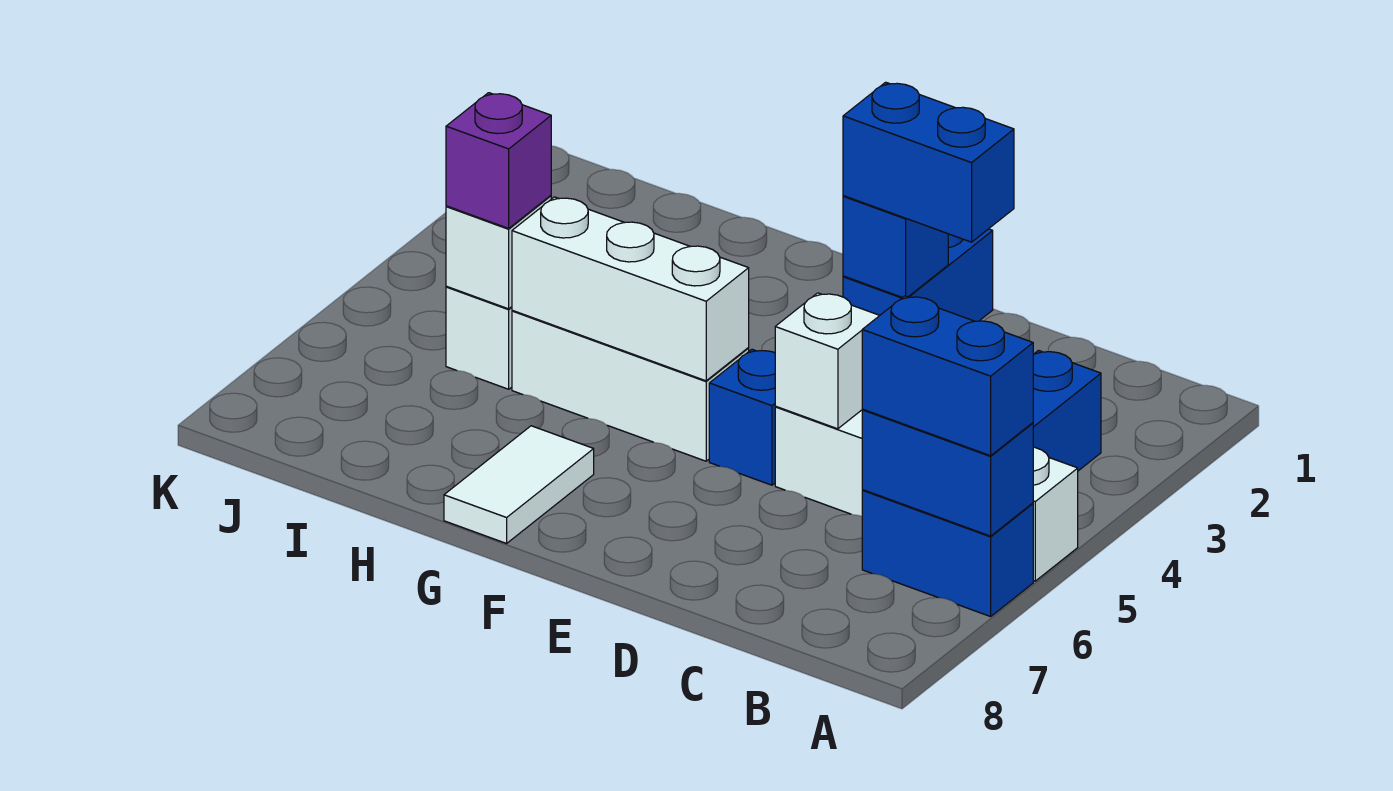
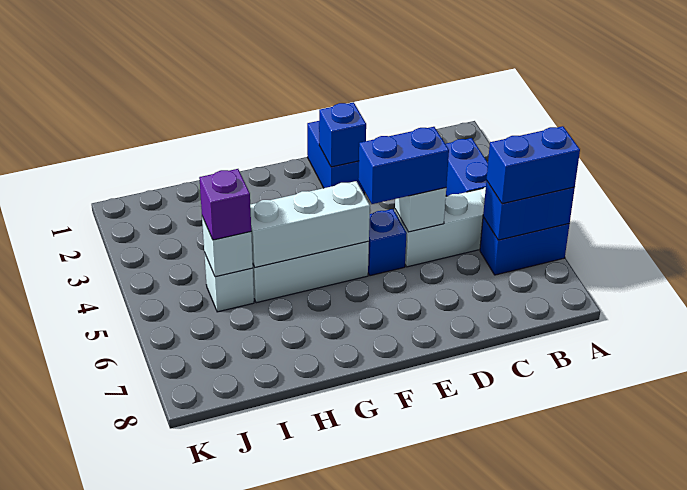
blue brick D2:E2 level 3 -> blue brick D5:E5 level 3
white tile G7:G8 level 1 -> none

